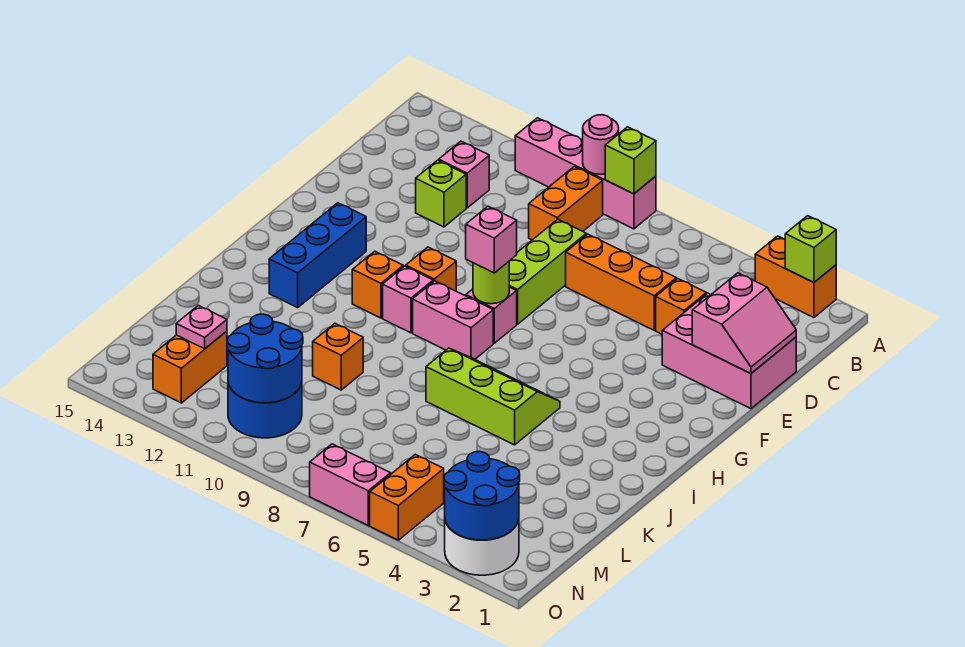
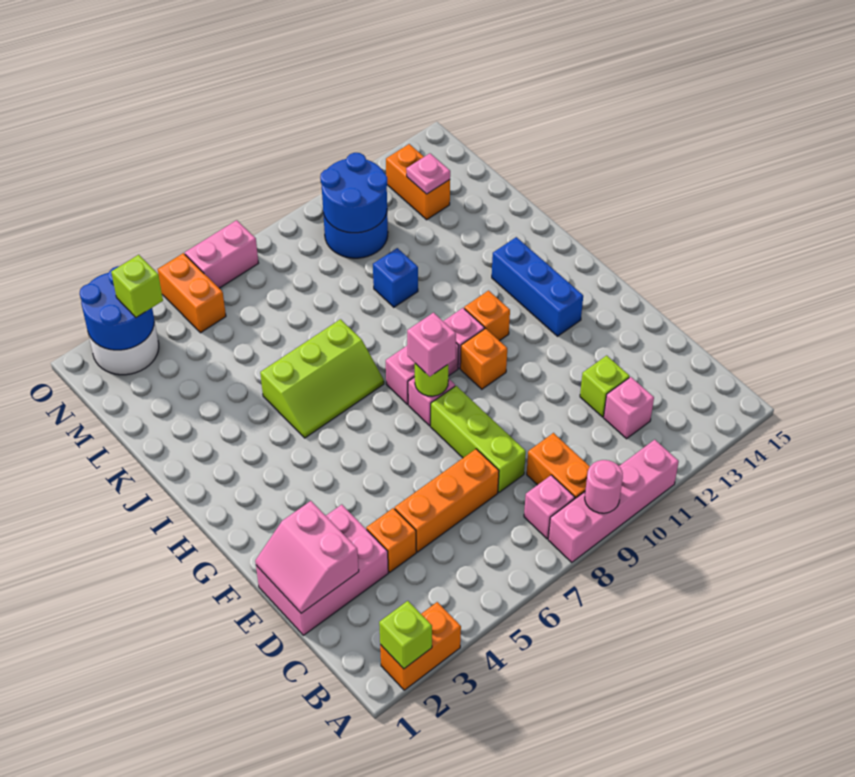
lime brick A8 level 2 -> lime brick N3 level 3
none -> pink brick B8 level 1
orange brick K10 level 1 -> blue brick K10 level 1

